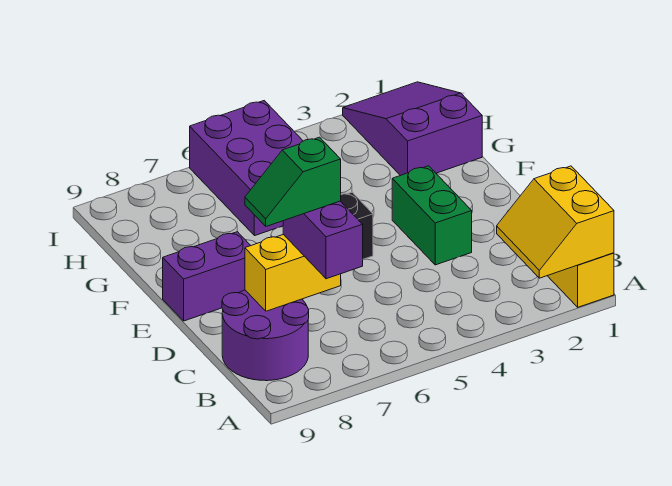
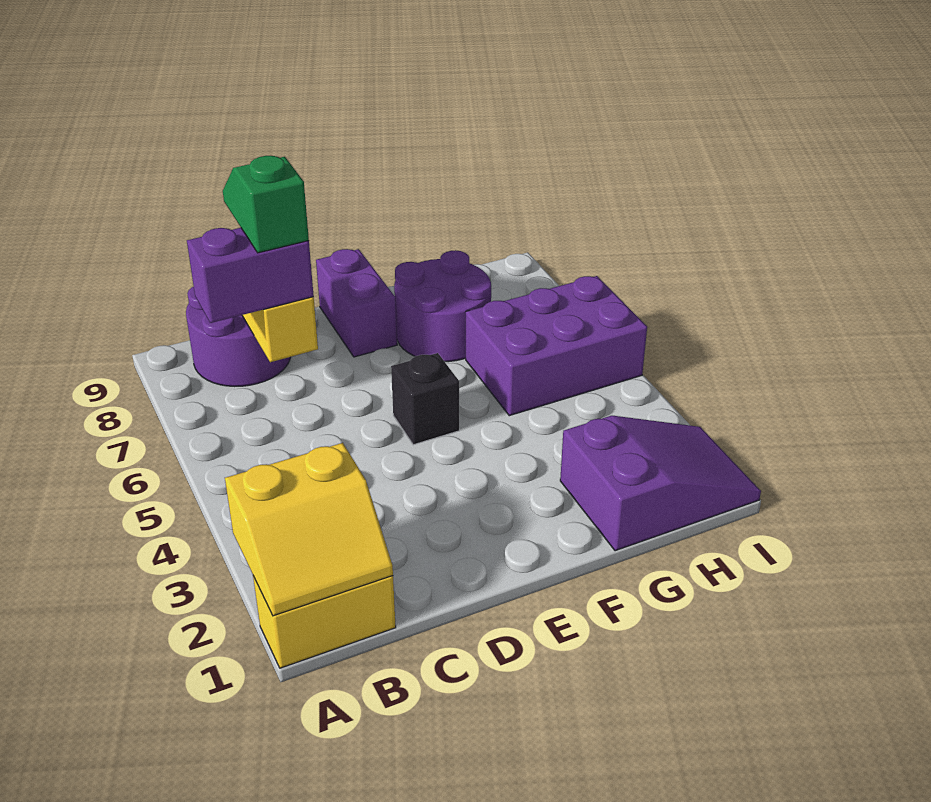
yellow slope A1:B2 level 2 top 1 -> yellow slope A1:B2 level 2 top 2
green brick D3:E3 level 1 -> none
none -> purple round brick F7:G8 level 1

